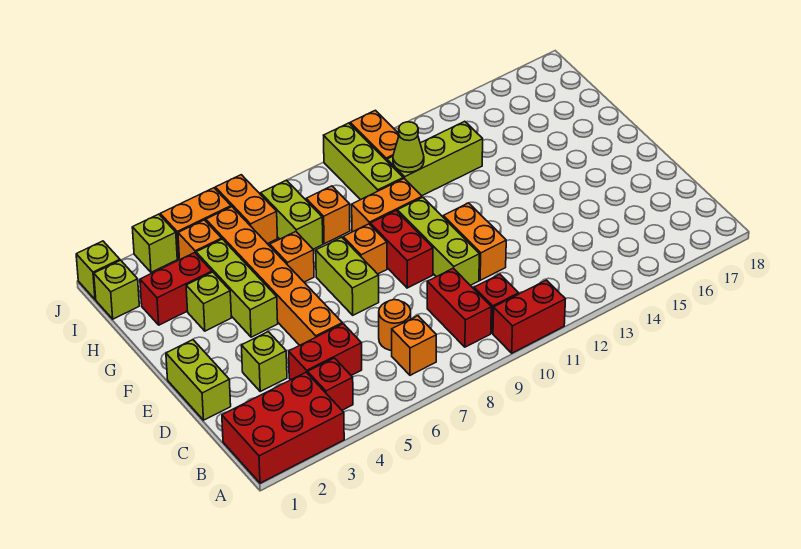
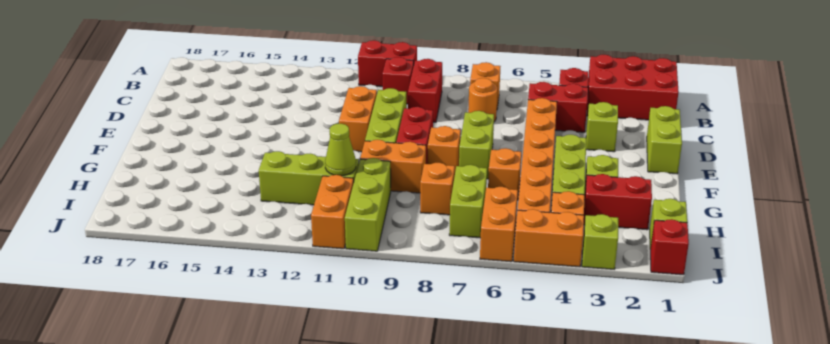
lime brick J1 level 1 -> red brick J1 level 1

